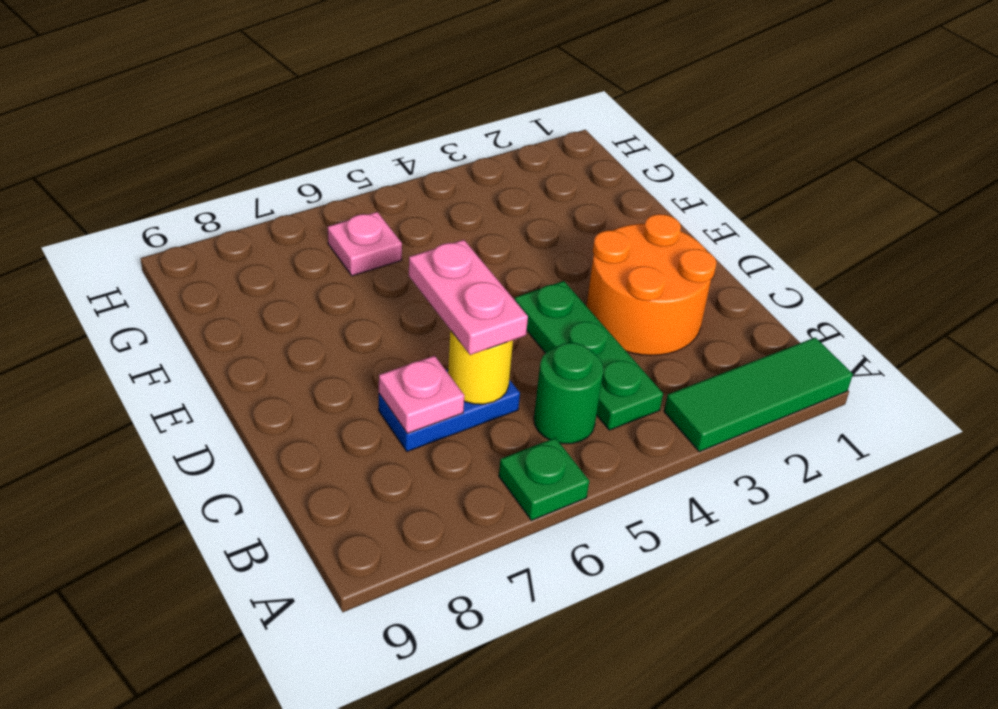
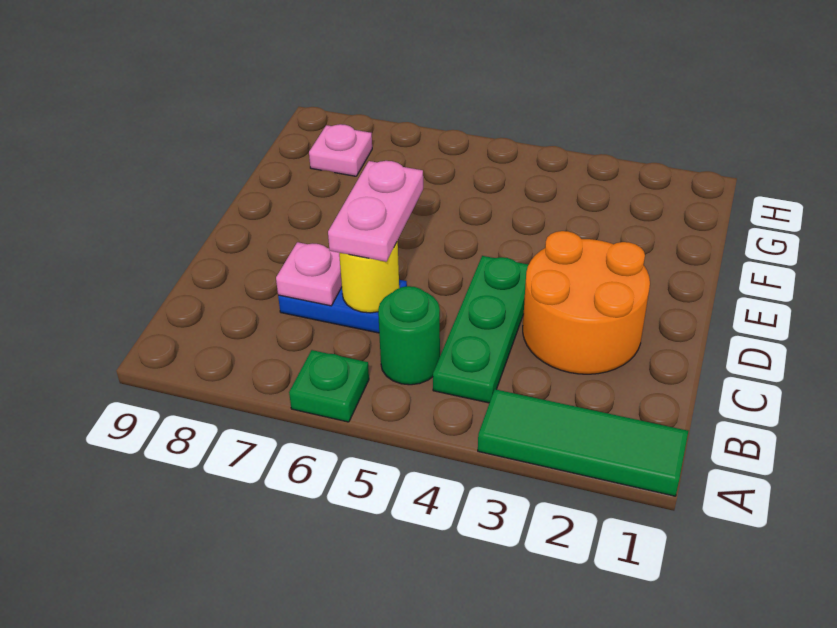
pink plate G6 level 1 -> pink plate G8 level 1

